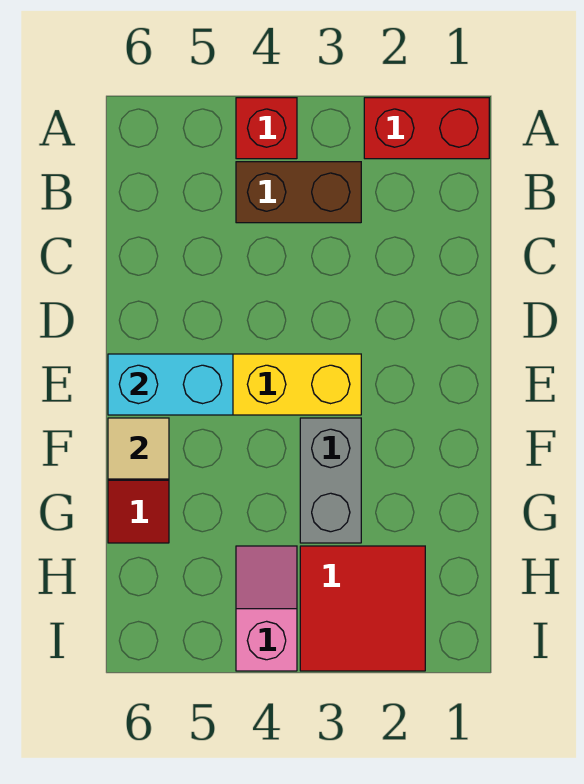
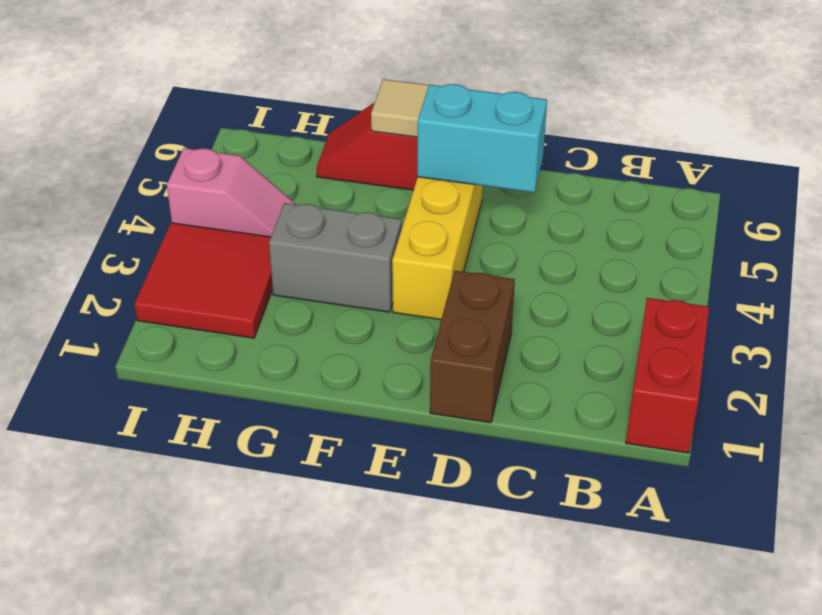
red brick A4 level 1 -> none
brown brick B3:B4 level 1 -> brown brick D1:D2 level 1
cyan brick E5:E6 level 2 -> cyan brick D5:E5 level 2

